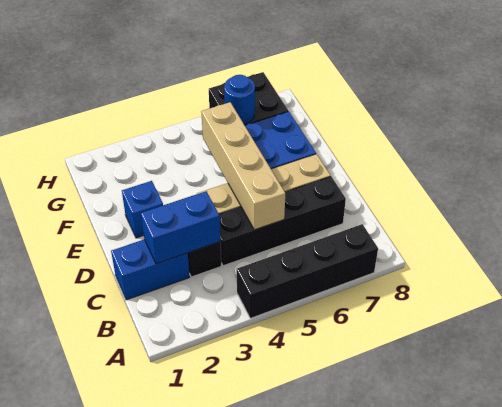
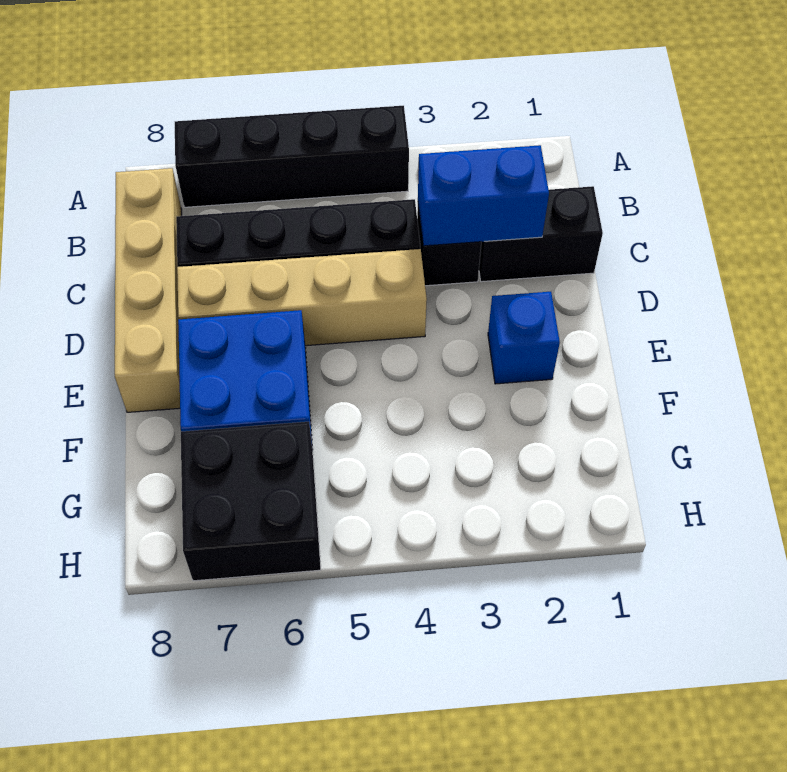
blue brick C1:C2 level 1 -> black brick C1:C2 level 1
tan brick C5:F5 level 2 -> tan brick B8:E8 level 1
blue round brick G6 level 2 -> none

